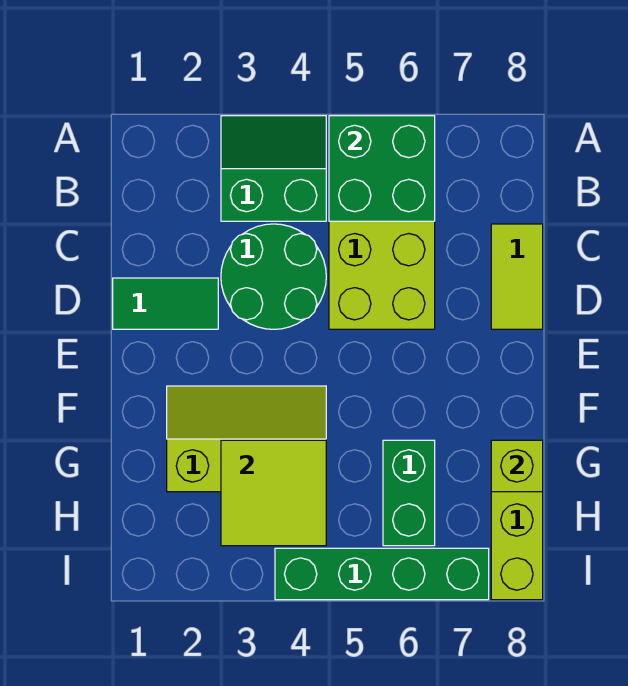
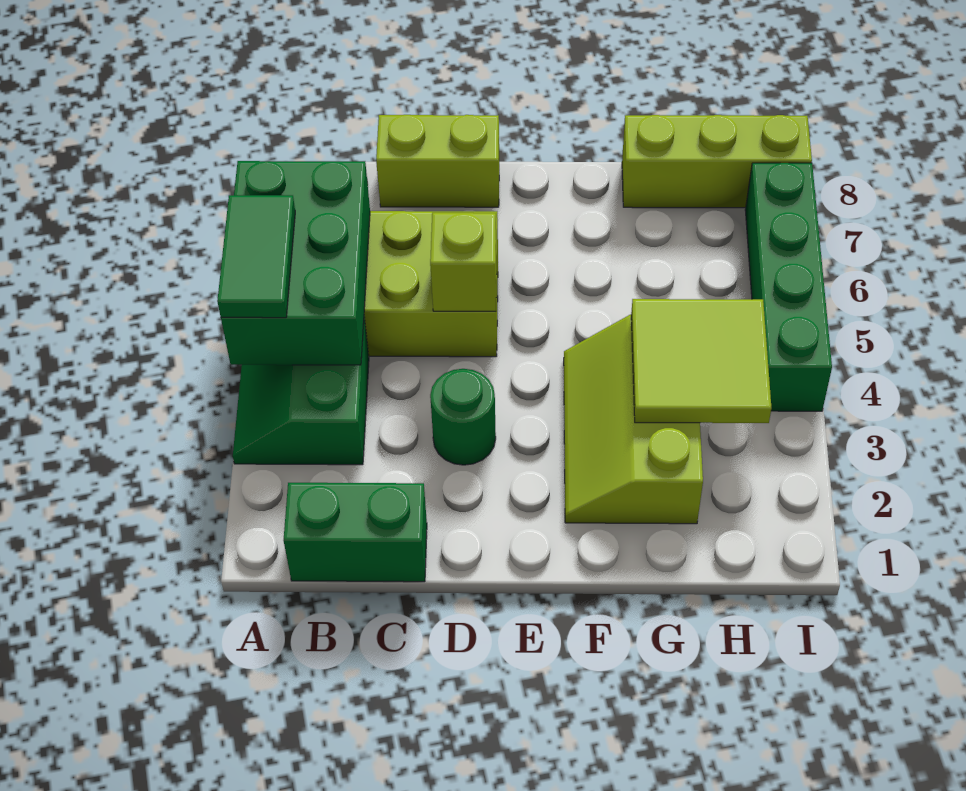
green brick A5:B6 level 2 -> green brick A4:B6 level 2
green round brick C3:D4 level 1 -> green round brick D3 level 1
lime tile C8:D8 level 1 -> lime brick C8:D8 level 1
green tile D1:D2 level 1 -> green tile A4:A5 level 3
green brick G6:H6 level 1 -> green brick B1:C1 level 1
lime brick G8 level 2 -> lime brick D5 level 2

